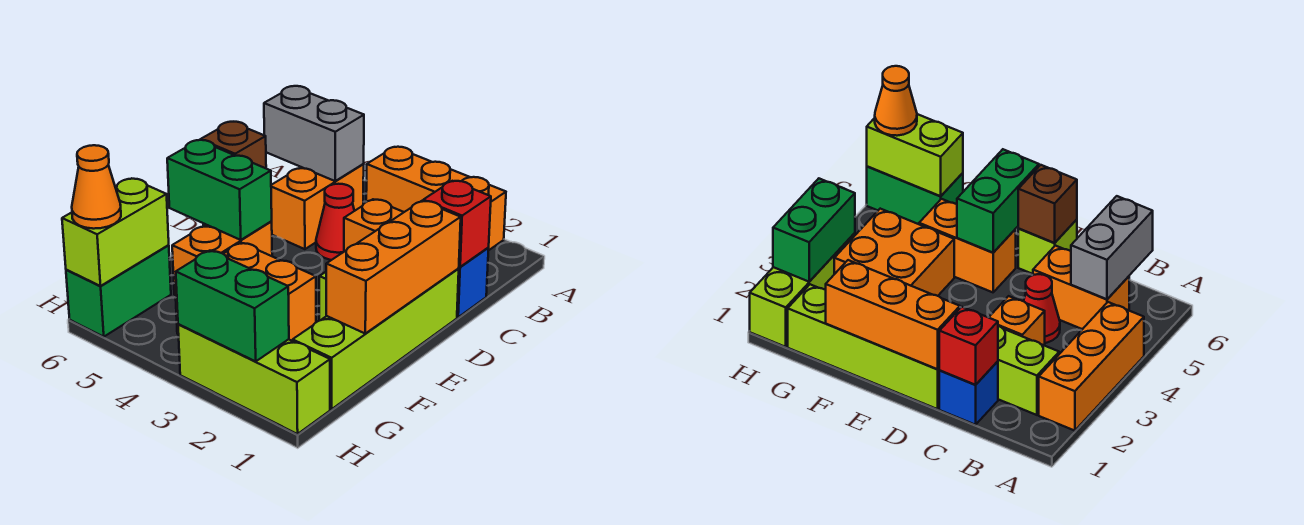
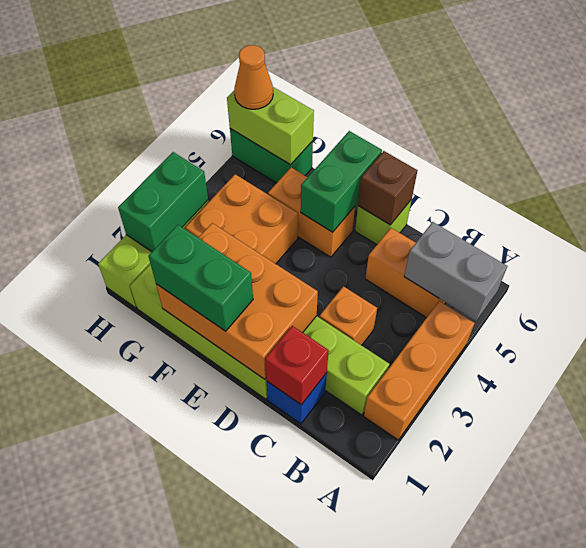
grey brick B5:B6 level 2 -> grey brick A5:B5 level 2
red cone C4 level 1 -> none
orange brick D1:F1 level 2 -> orange brick D1:F2 level 2
none -> green brick E1:F1 level 3

